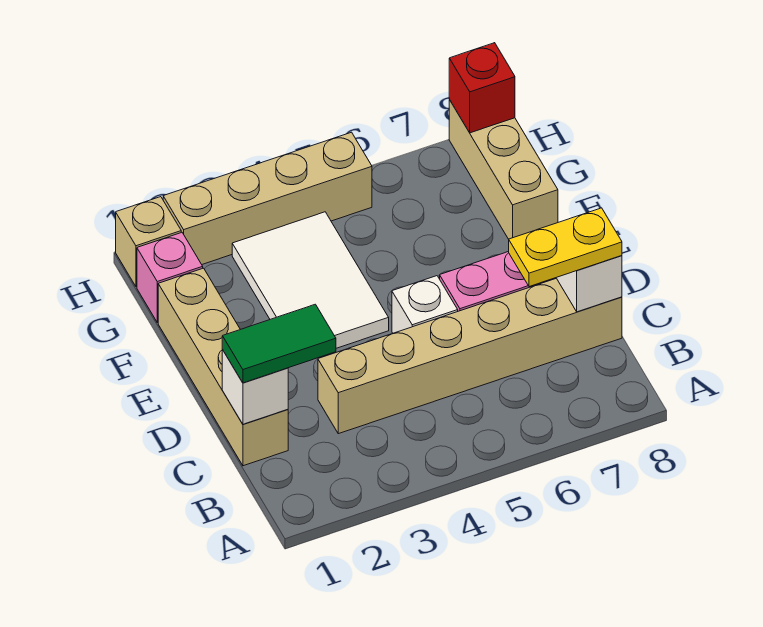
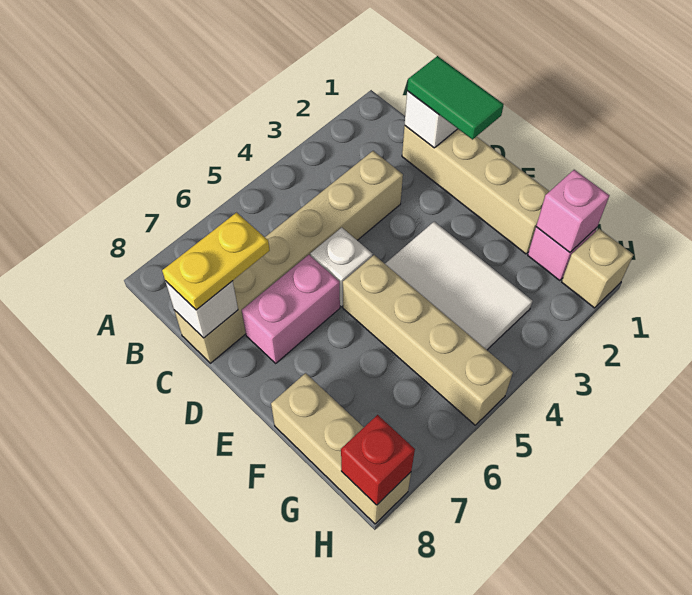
green tile C1:C2 level 3 -> green tile C1:D1 level 3
none -> pink brick G1 level 2
tan brick H2:H5 level 1 -> tan brick E5:H5 level 1

